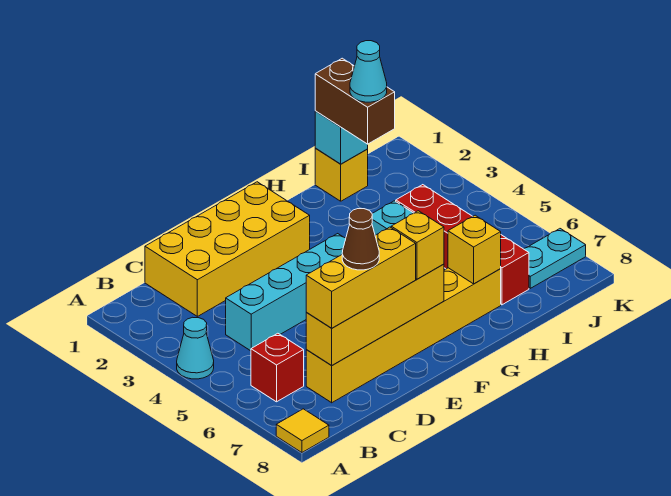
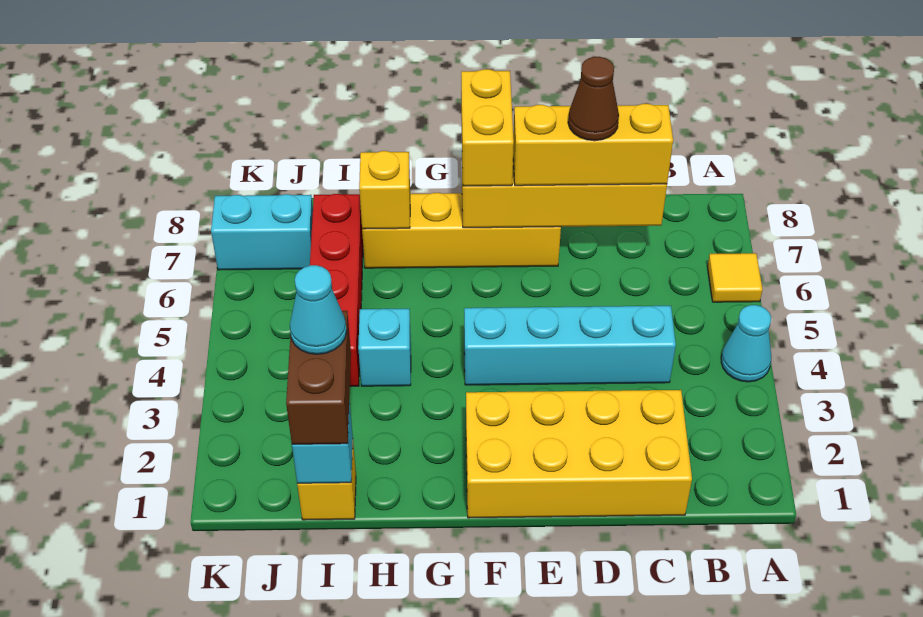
yellow tile A8 level 1 -> yellow tile A6 level 1
red brick B6 level 1 -> none
yellow brick C7:H7 level 1 -> yellow brick E7:H7 level 1
yellow brick F7 level 3 -> yellow brick F7:F8 level 3
cyan plate J7:K7 level 1 -> cyan brick J7:K7 level 1

